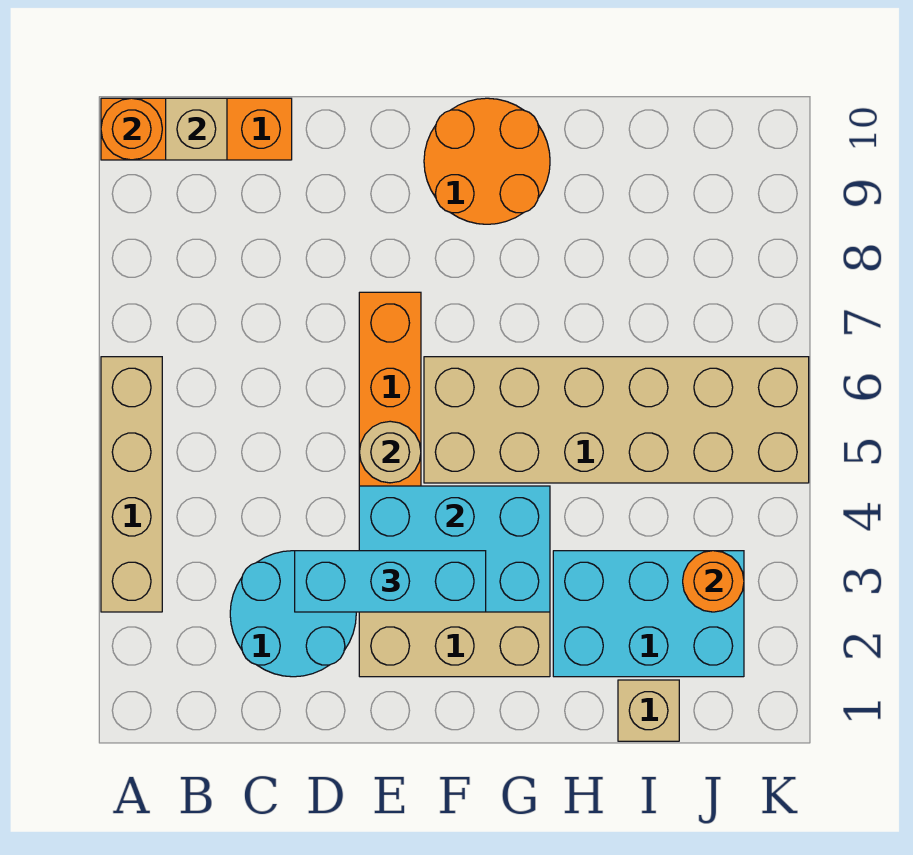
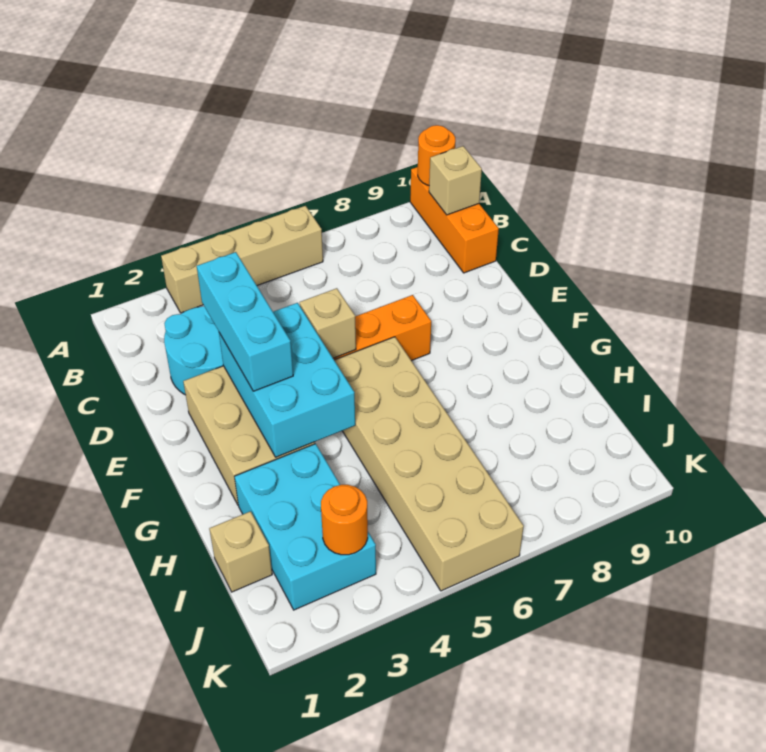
tan round brick E5 level 2 -> tan brick E5 level 2
orange round brick F9:G10 level 1 -> none

